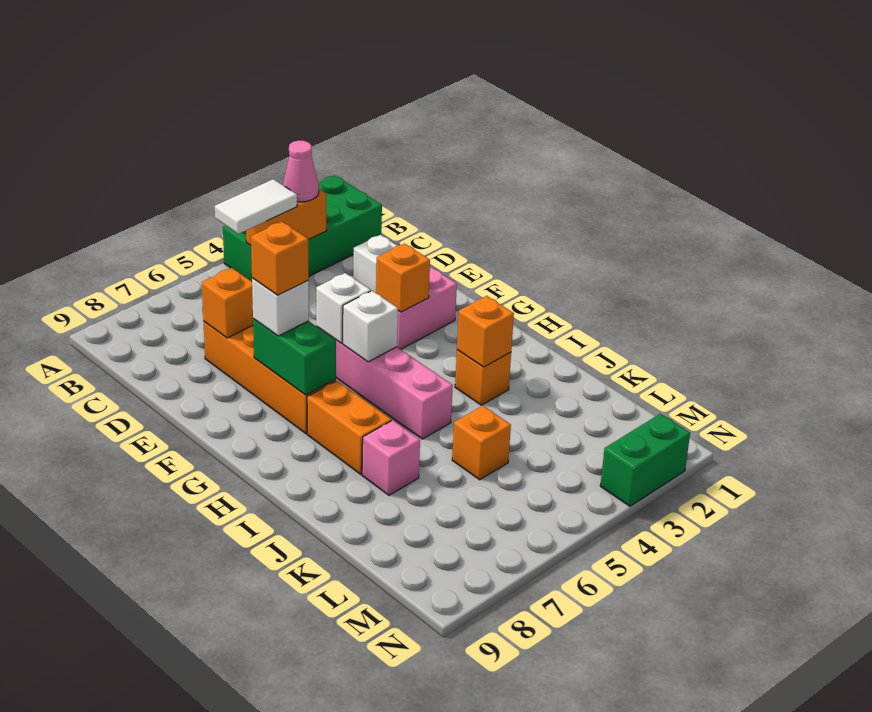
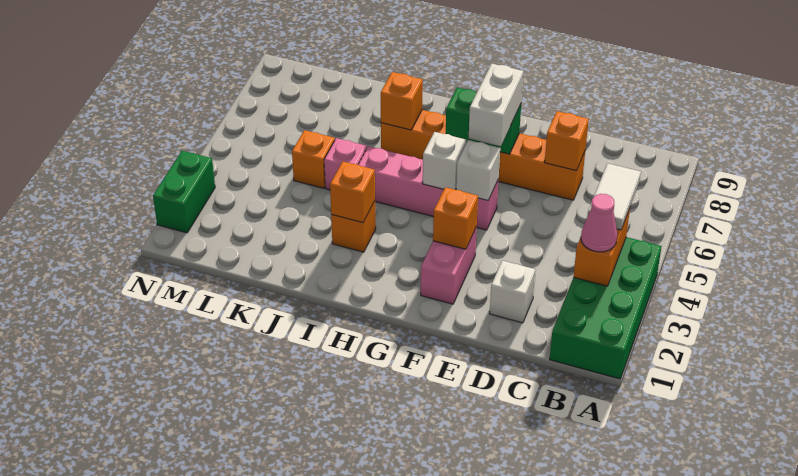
white brick F7 level 3 -> white brick F6:F7 level 3
orange brick F7 level 4 -> orange brick I7 level 2
pink brick J7 level 1 -> pink brick J5 level 1

